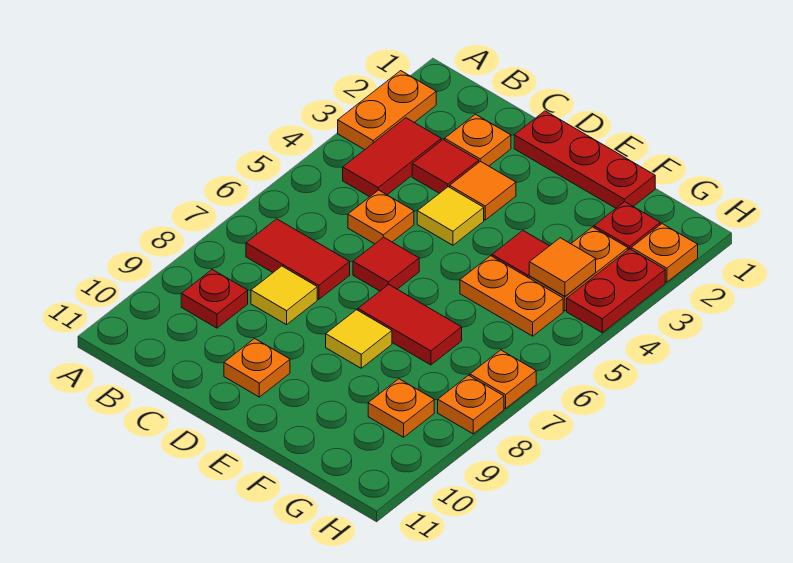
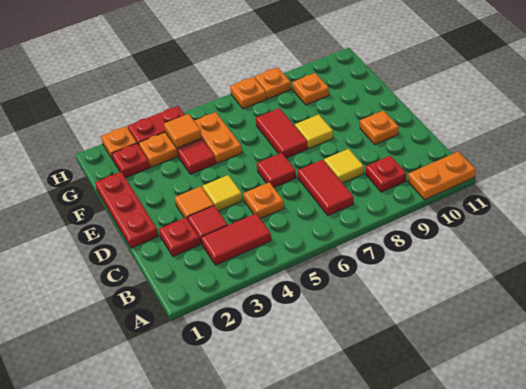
orange plate A2:A3 level 1 -> orange plate A10:A11 level 1
orange plate C2 level 1 -> red plate C2 level 1

